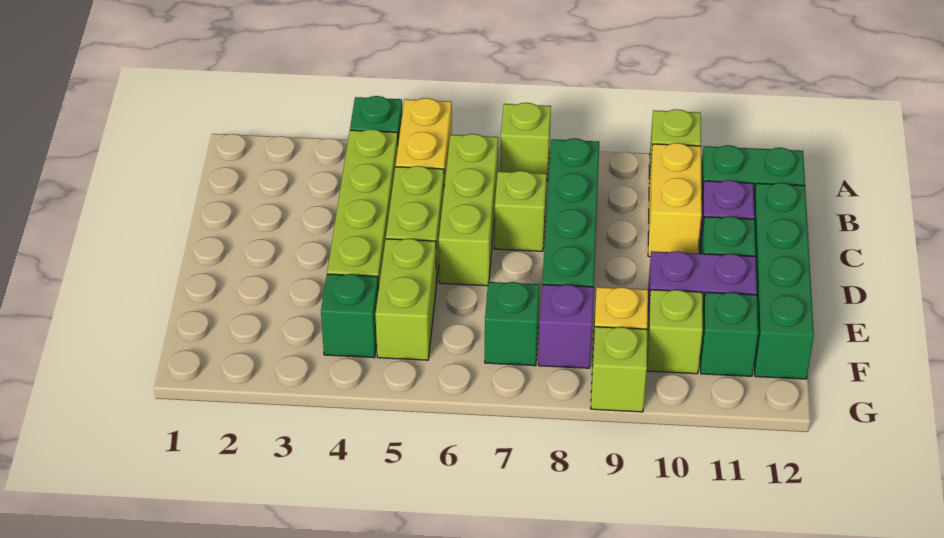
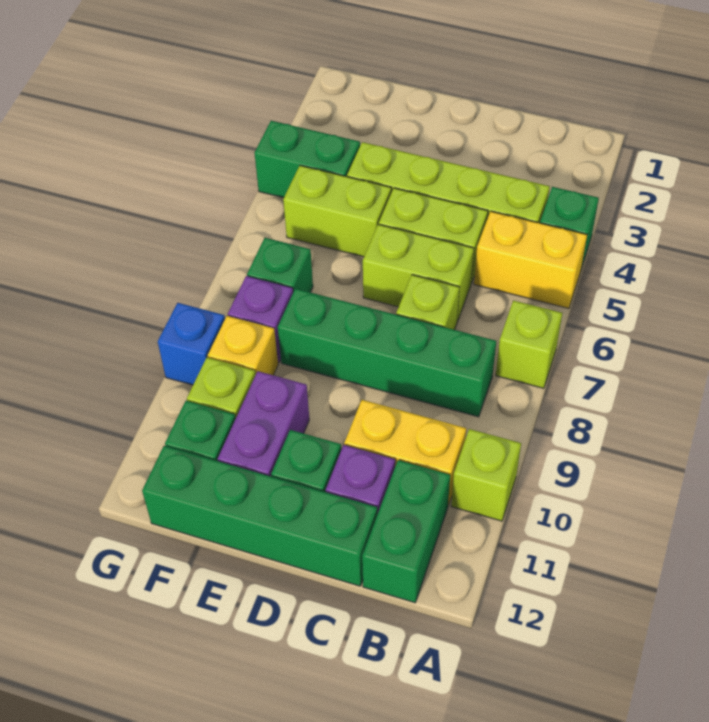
lime brick B6:D6 level 1 -> lime brick C6:D6 level 1
green brick F4 level 1 -> green brick F4:G4 level 1
lime brick G9 level 1 -> blue brick G9 level 1

